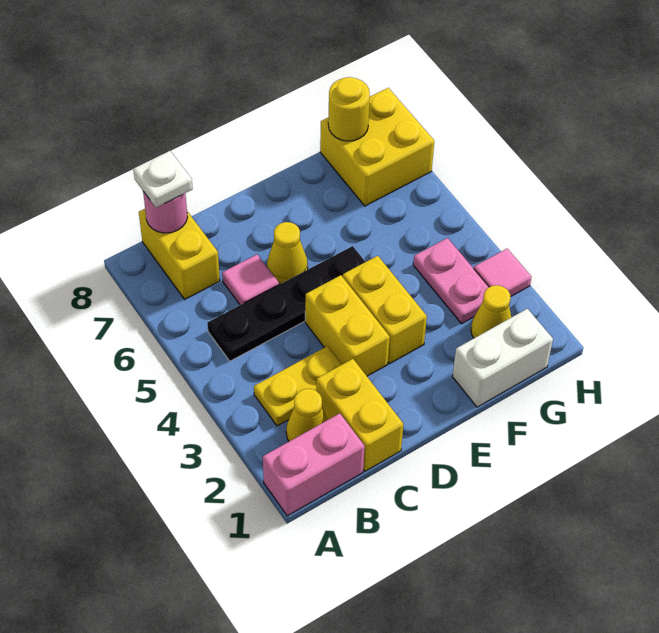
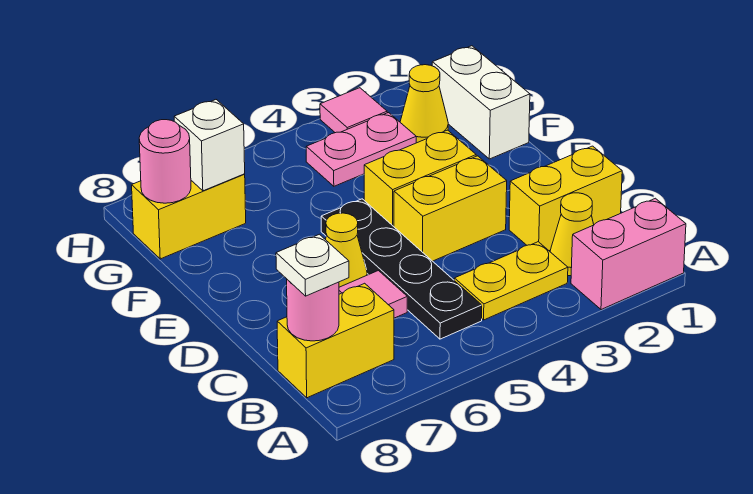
pink brick A1:B1 level 1 -> pink brick A1:A2 level 1
yellow plate B3:C3 level 1 -> yellow plate B3:B4 level 1
yellow brick G7:H8 level 1 -> yellow brick G7:G8 level 1
none -> white brick G7 level 2
yellow round brick G8 level 2 -> pink round brick G8 level 2

